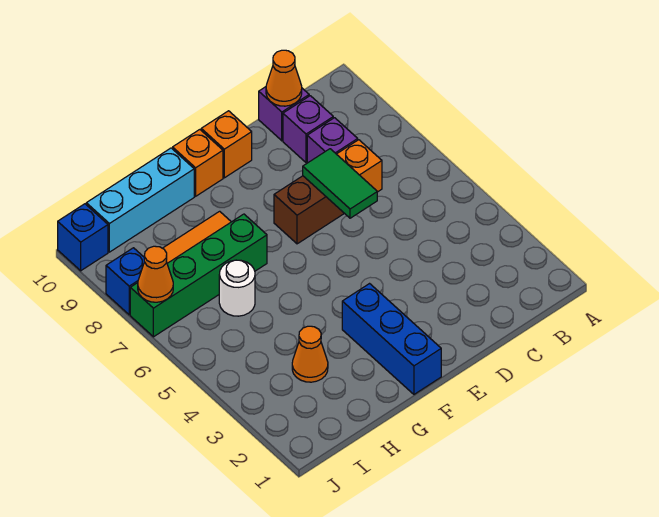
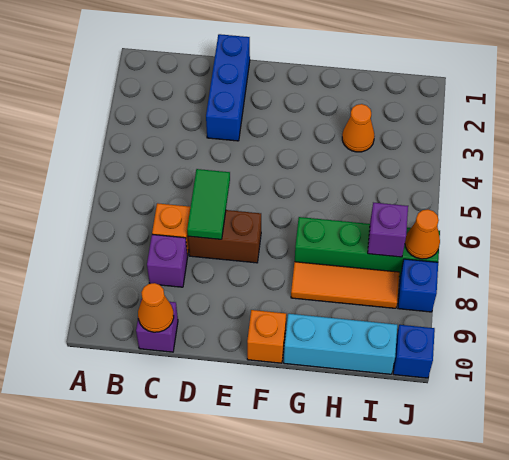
purple brick C9 level 1 -> purple brick I7 level 2
orange brick E10 level 1 -> none
blue brick F1:F3 level 1 -> blue brick D1:D3 level 1
white round brick H6 level 1 -> none

